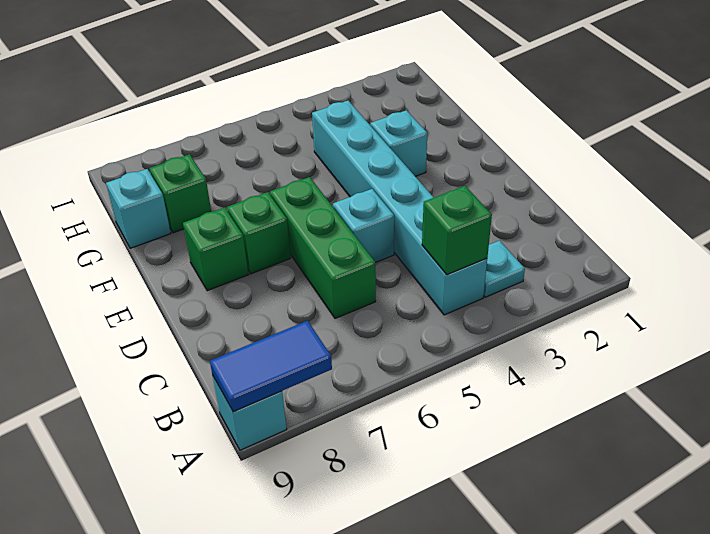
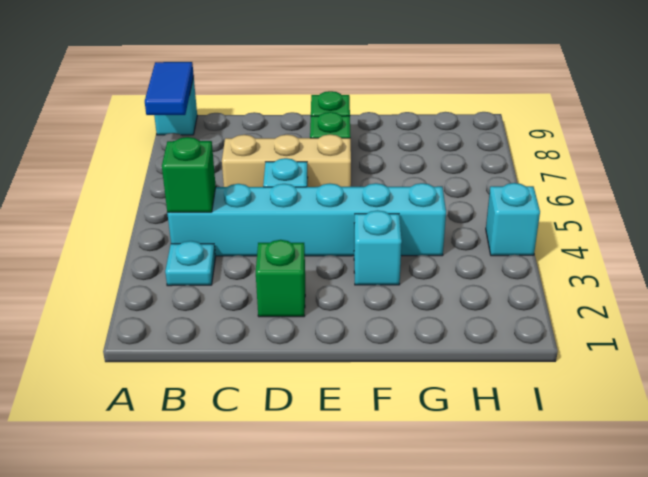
green brick C6:E6 level 1 -> tan brick C6:E6 level 1
green brick G8 level 1 -> green brick D2 level 1
cyan brick G9 level 1 -> cyan brick I4 level 1

